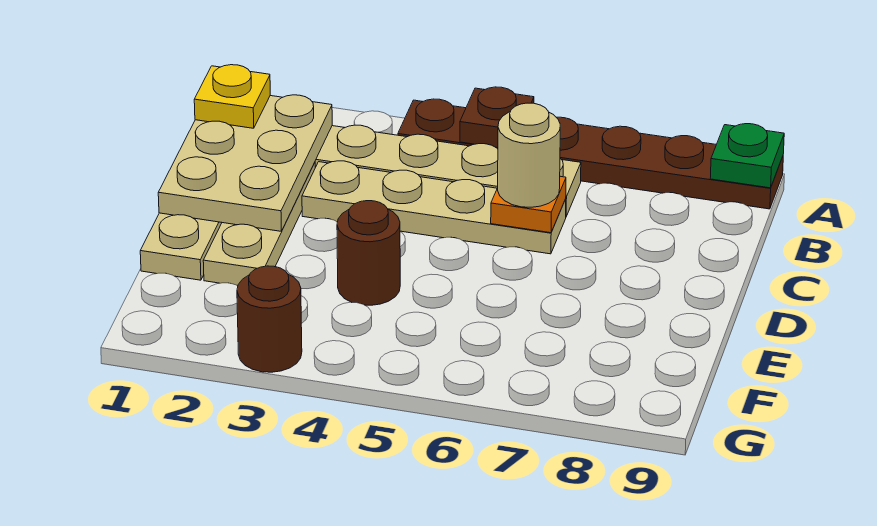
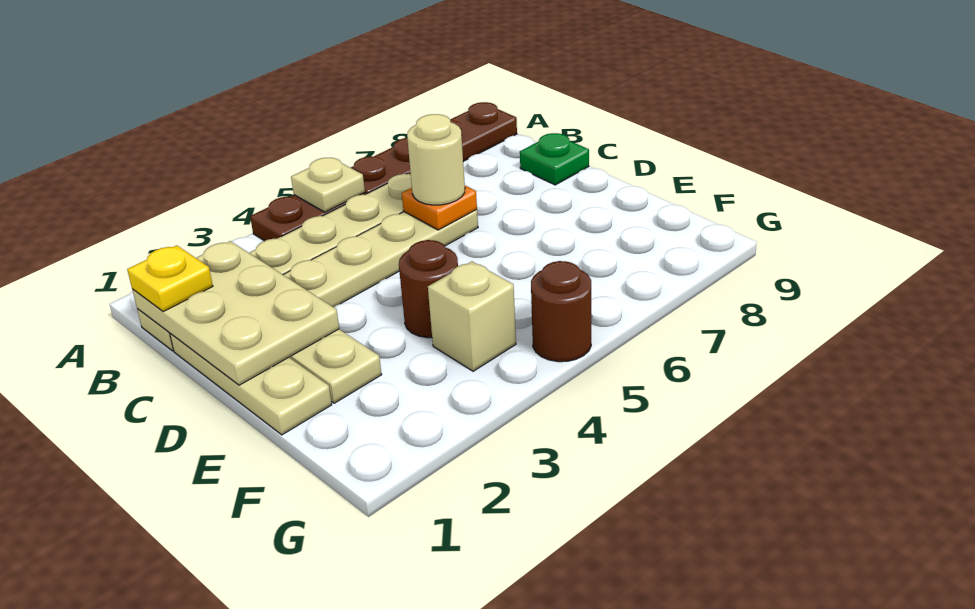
brown plate A5 level 2 -> tan plate A5 level 2
green plate A9 level 2 -> green plate C9 level 1
none -> tan brick F4 level 1
brown round brick G3 level 1 -> brown round brick G5 level 1

